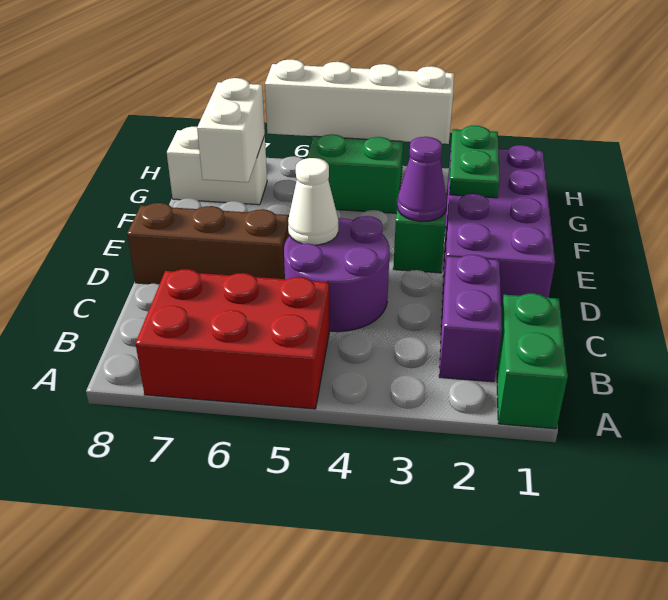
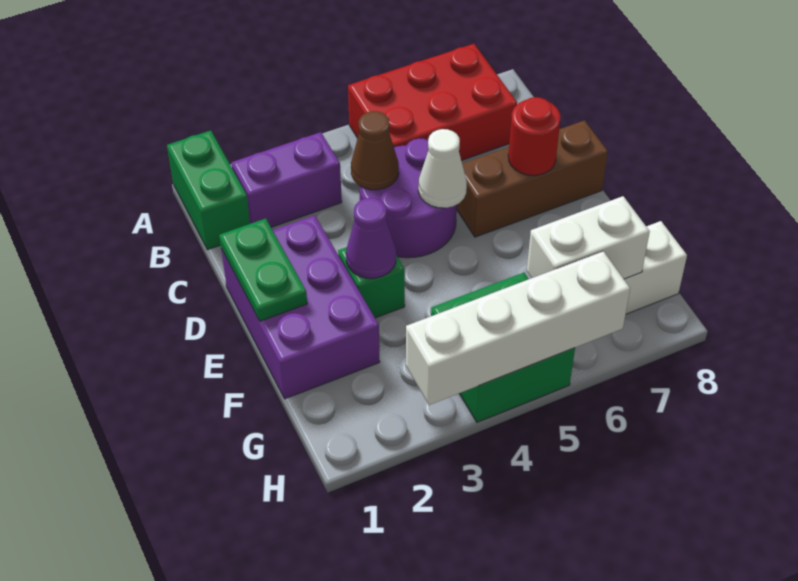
purple brick B2:C2 level 1 -> purple brick B2:B3 level 1
none -> brown cone C4 level 2
purple brick D1:G2 level 1 -> purple brick D1:F2 level 1
none -> red round brick D7 level 2
green plate F2:G2 level 2 -> green plate D1:E1 level 2
white brick F7:G7 level 2 -> white brick G6:G7 level 2

